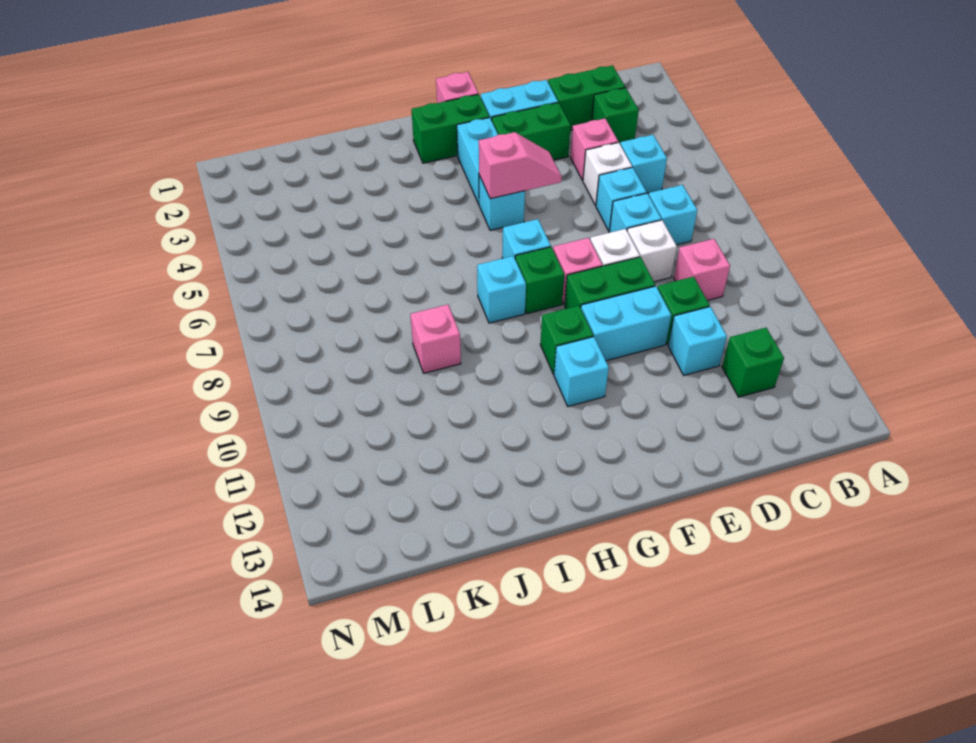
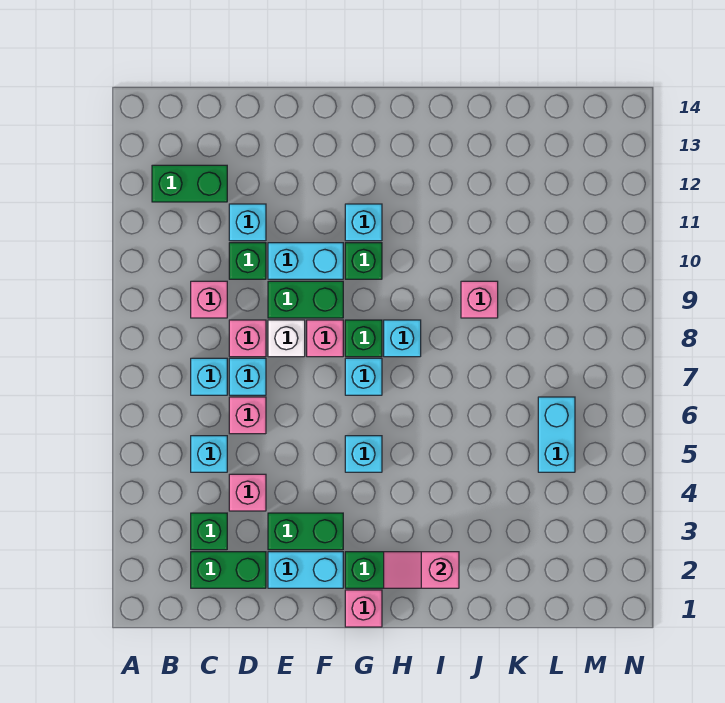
green brick C12 level 1 -> green brick B12:C12 level 1
white brick D5 level 1 -> none
cyan brick D6 level 1 -> pink brick D6 level 1
white brick D8 level 1 -> pink brick D8 level 1
pink slope F5:G5 level 2 top G -> pink slope H2:I2 level 2 top I
cyan brick G3:G4 level 1 -> cyan brick L5:L6 level 1

